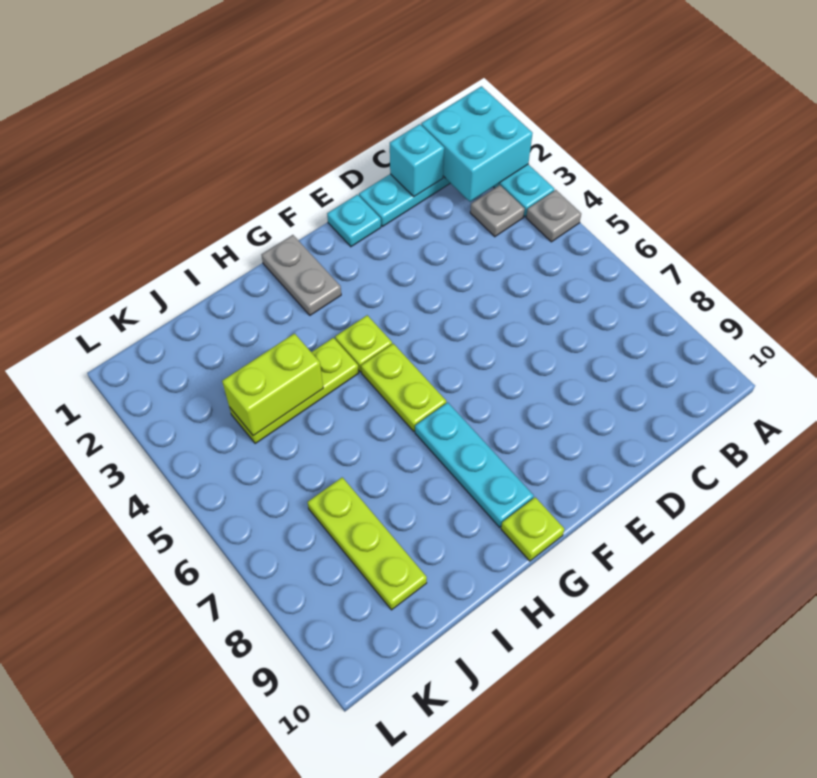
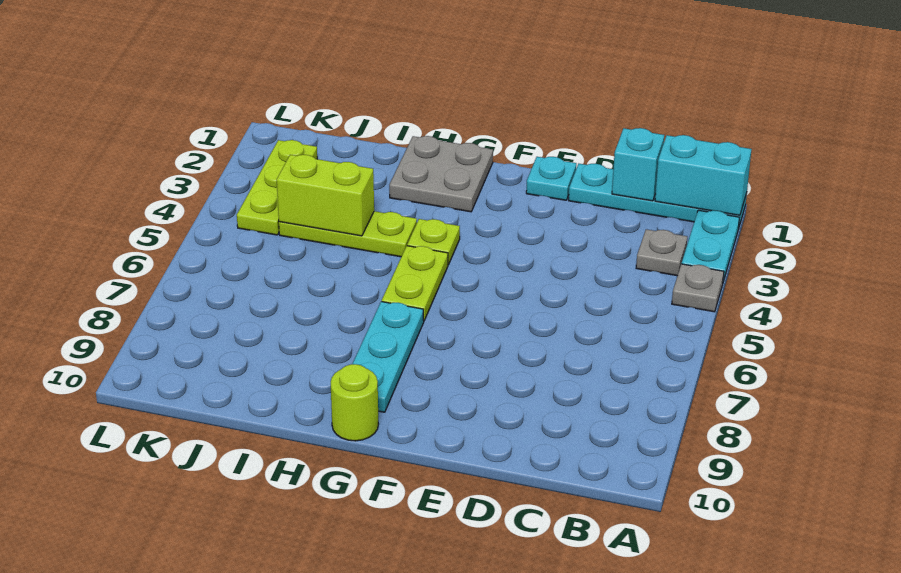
cyan brick A1:B2 level 2 -> cyan brick A1:B1 level 2
grey plate G1:G2 level 1 -> grey plate G1:H2 level 1
lime plate G10 level 1 -> lime round brick G10 level 1
lime plate J7:J9 level 1 -> lime plate K2:K4 level 1

